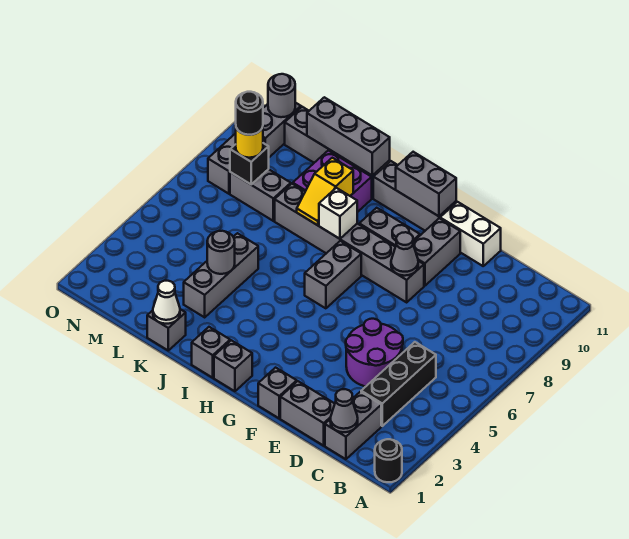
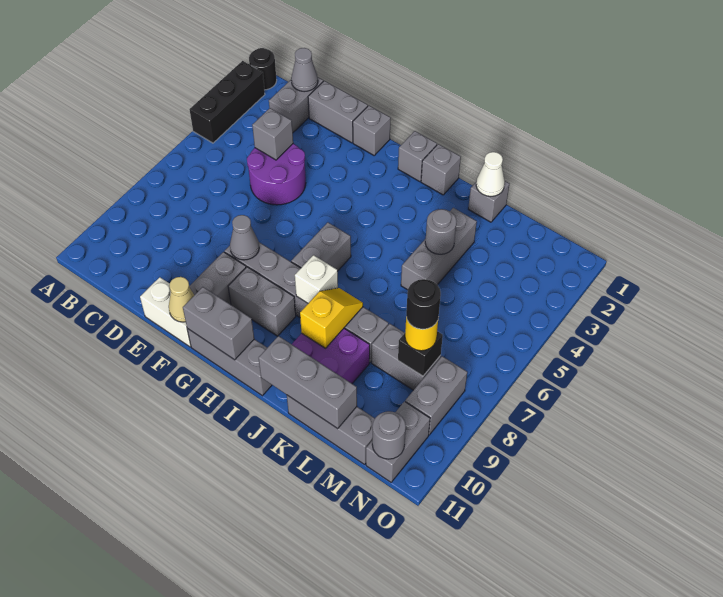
black brick C3:C5 level 1 -> black brick A2:A4 level 1
none -> grey brick D4 level 2
none -> tan cone F11 level 2

